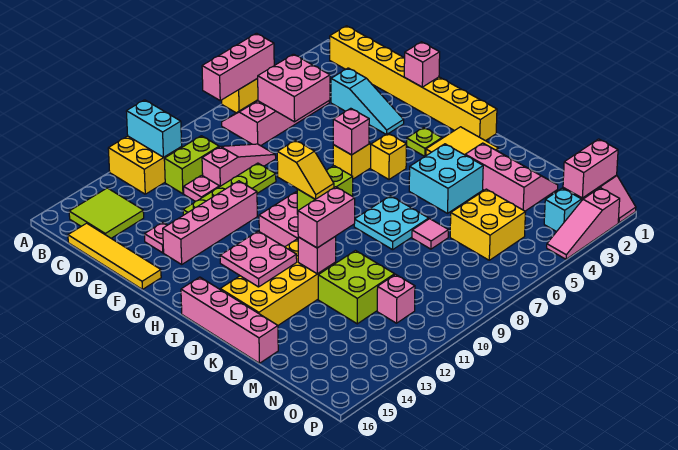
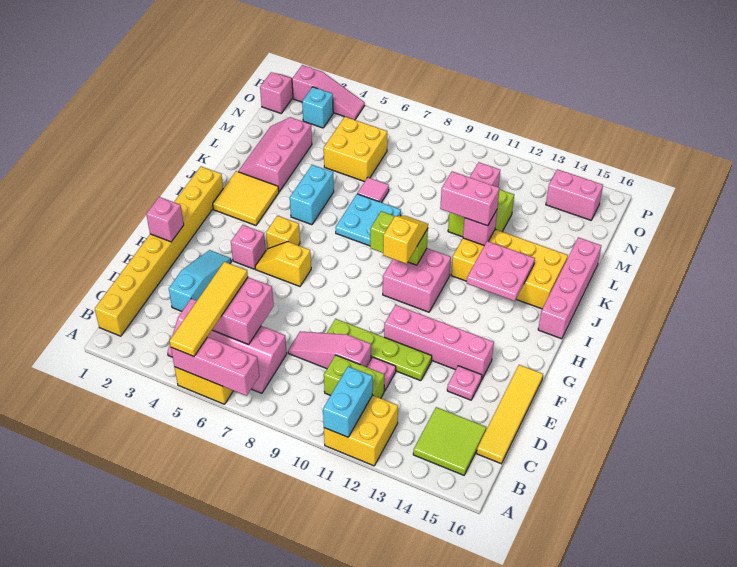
none -> yellow tile A5:D5 level 3
pink brick G6 level 2 -> pink brick G4 level 1
lime plate H3 level 1 -> none
cyan brick J4:K5 level 1 -> cyan brick J5:K5 level 1
pink brick O1:O2 level 2 -> pink brick O14:O15 level 1

